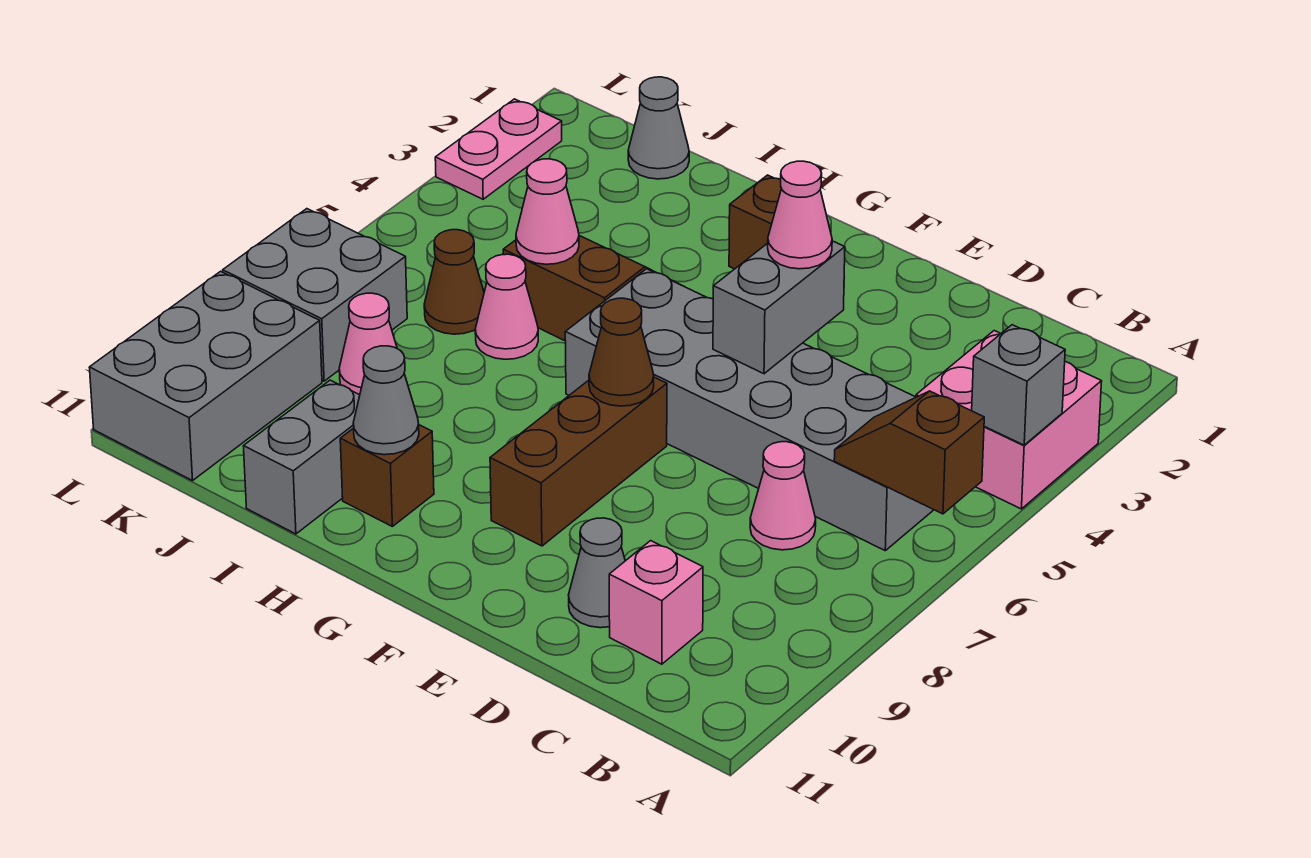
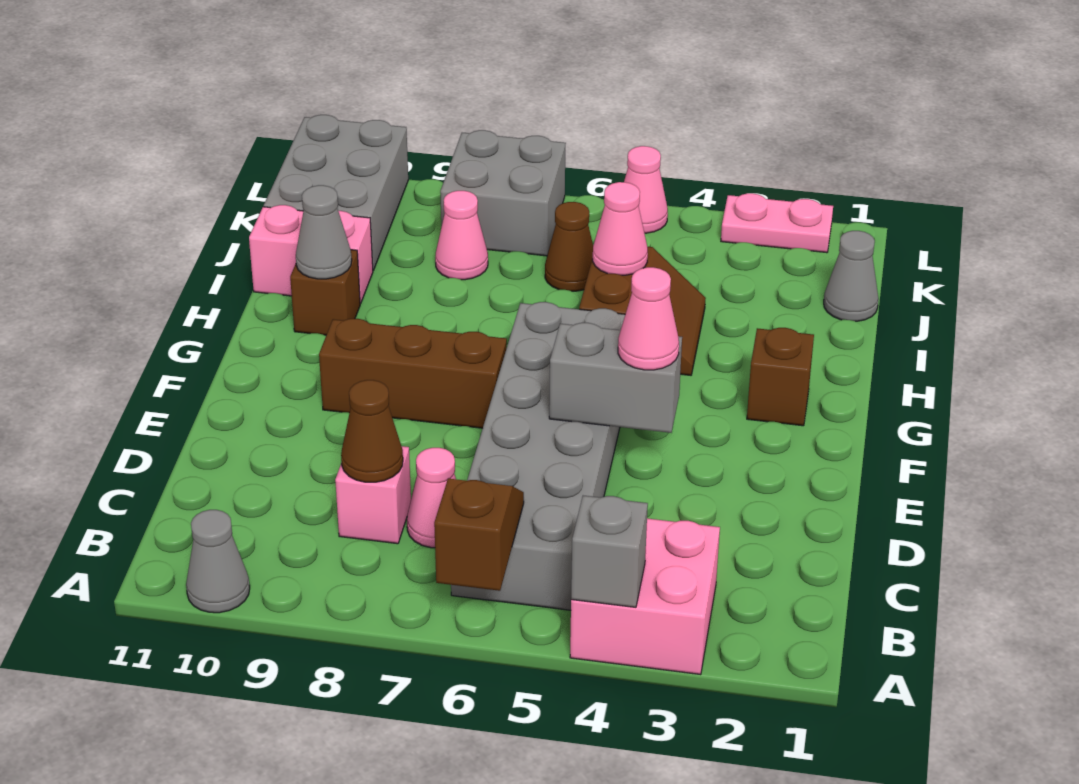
pink brick C10 level 1 -> pink brick C8 level 1
grey cone D10 level 1 -> grey cone A10 level 1
brown cone F7 level 2 -> brown cone C8 level 2
pink cone I6 level 1 -> pink cone L5 level 1
grey brick I10:I11 level 1 -> pink brick I10:I11 level 1
grey brick K9:L11 level 1 -> grey brick J10:L11 level 1

